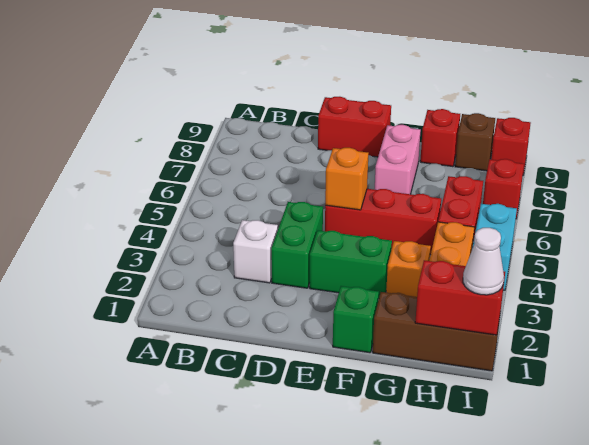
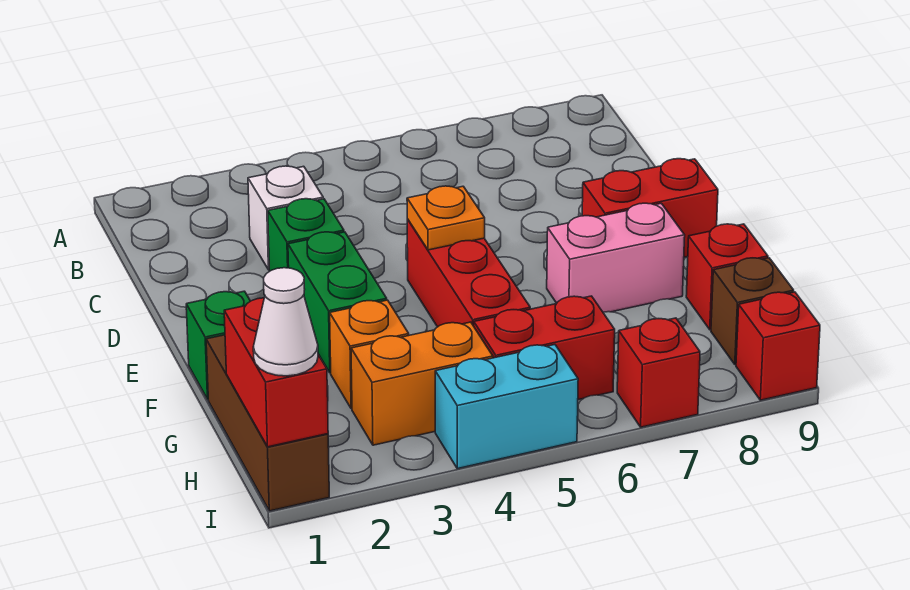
green brick D3:D4 level 1 -> green brick D3 level 1
red brick D9:E9 level 1 -> red brick E8:E9 level 1
orange brick E5 level 2 -> orange plate E5 level 2

